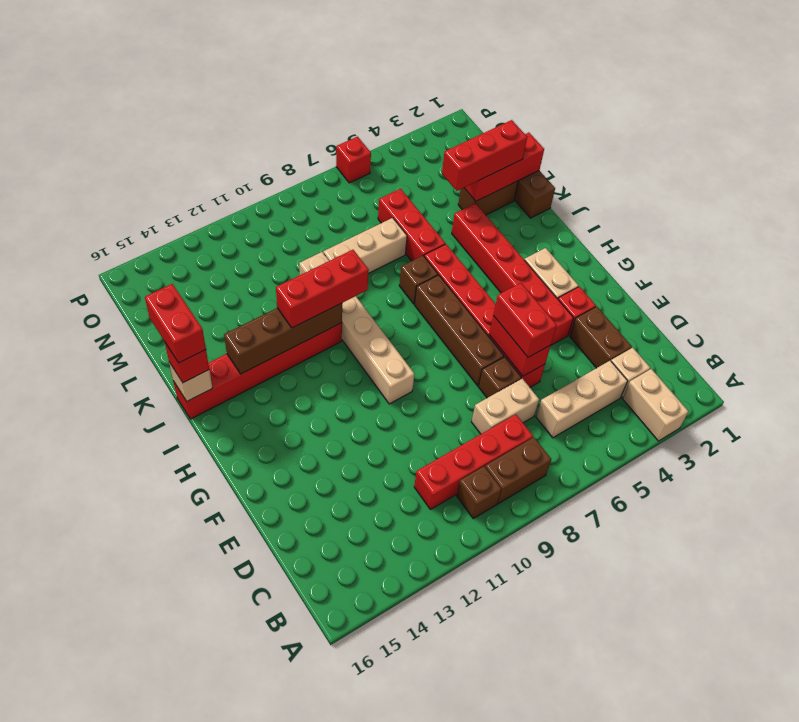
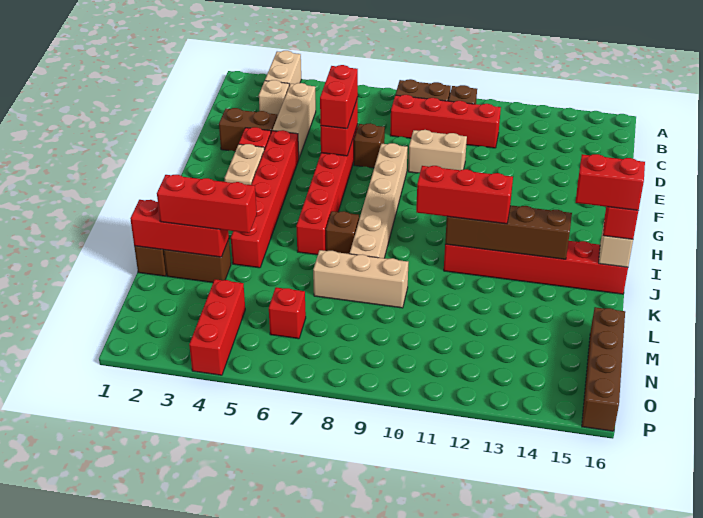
tan brick C4:C6 level 1 -> tan brick C4:E4 level 1
brown brick D3:E3 level 1 -> brown brick E2:E3 level 1
tan brick D7:D8 level 1 -> tan brick E9:E10 level 1
brown brick F7:I7 level 1 -> brown brick M16:P16 level 1
tan brick G10:L10 level 1 -> tan brick F8:K8 level 1
red brick J16:K16 level 4 -> red brick J15:J16 level 4
red brick K6:M6 level 1 -> red brick N4:P4 level 1
red brick P6 level 1 -> red brick N6 level 1

